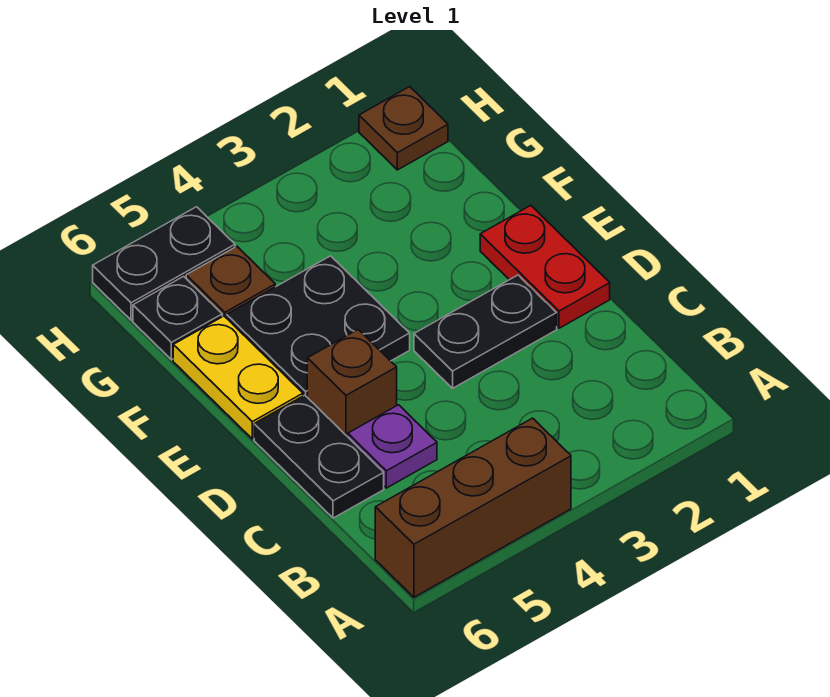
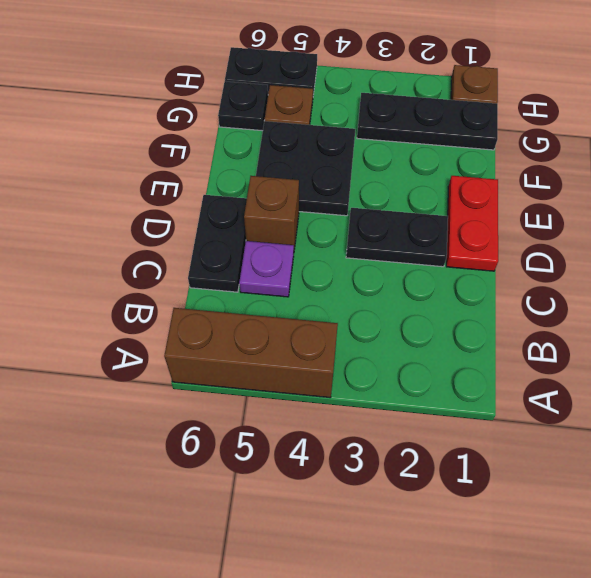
yellow plate E6:F6 level 1 -> none
none -> black plate G1:G3 level 1

